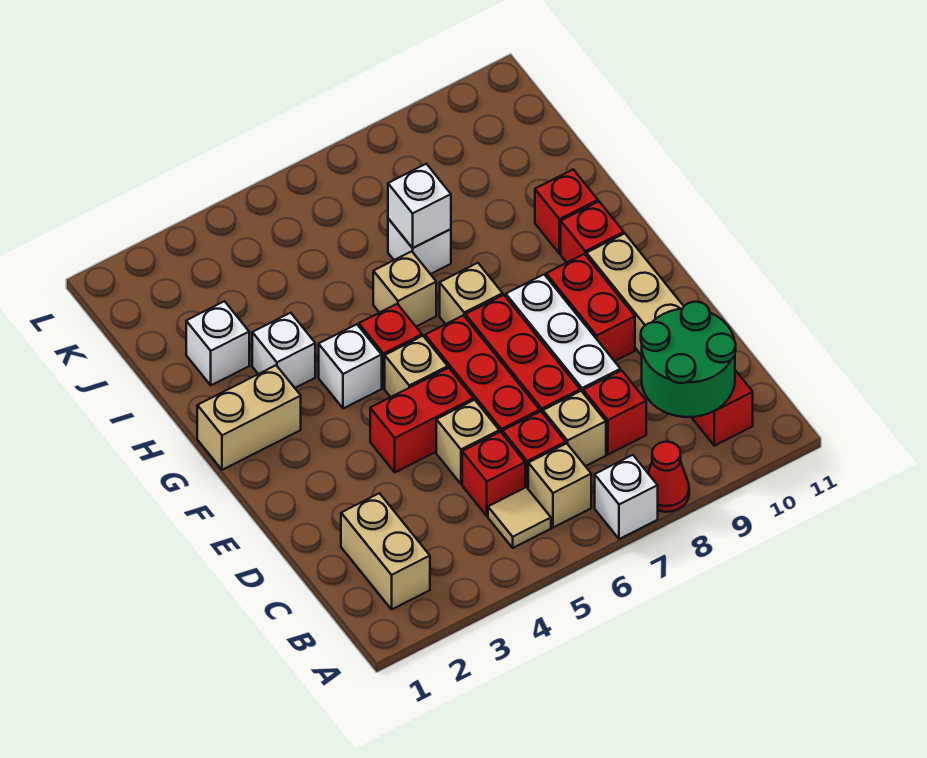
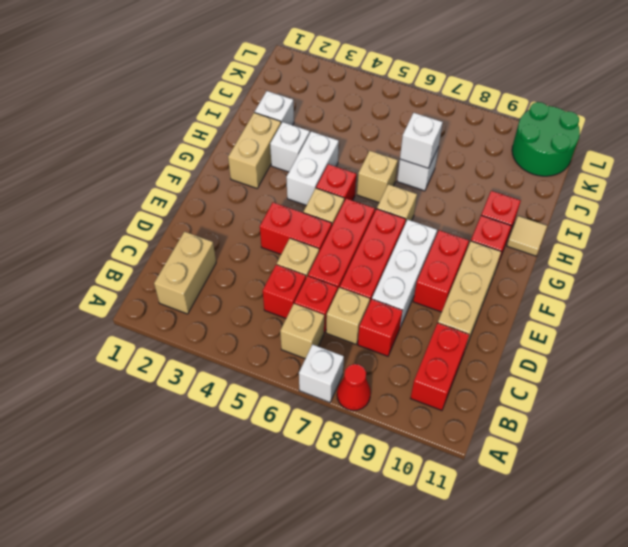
tan tile B5 level 1 -> tan tile H11 level 1
green round brick B9:C10 level 2 -> green round brick K10:L11 level 1
tan brick G1:G2 level 1 -> tan brick G2:H2 level 1
white brick G4 level 1 -> white brick G4:H4 level 1

